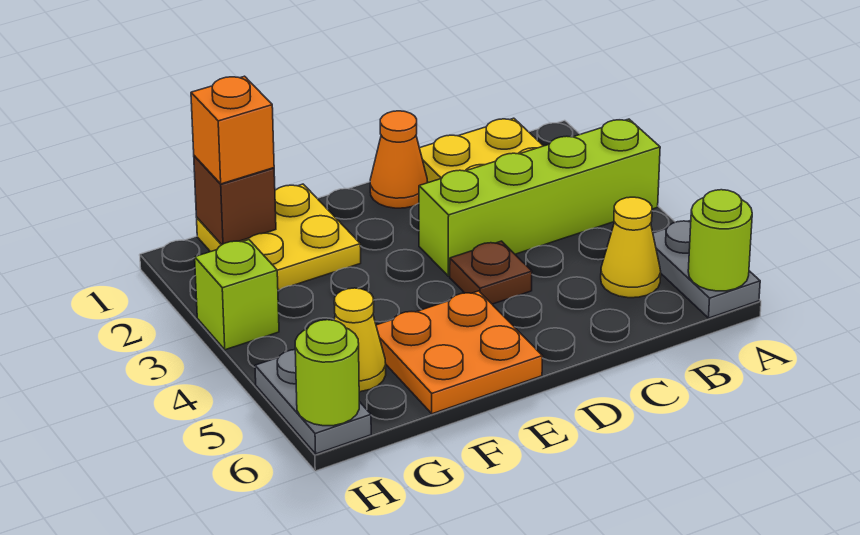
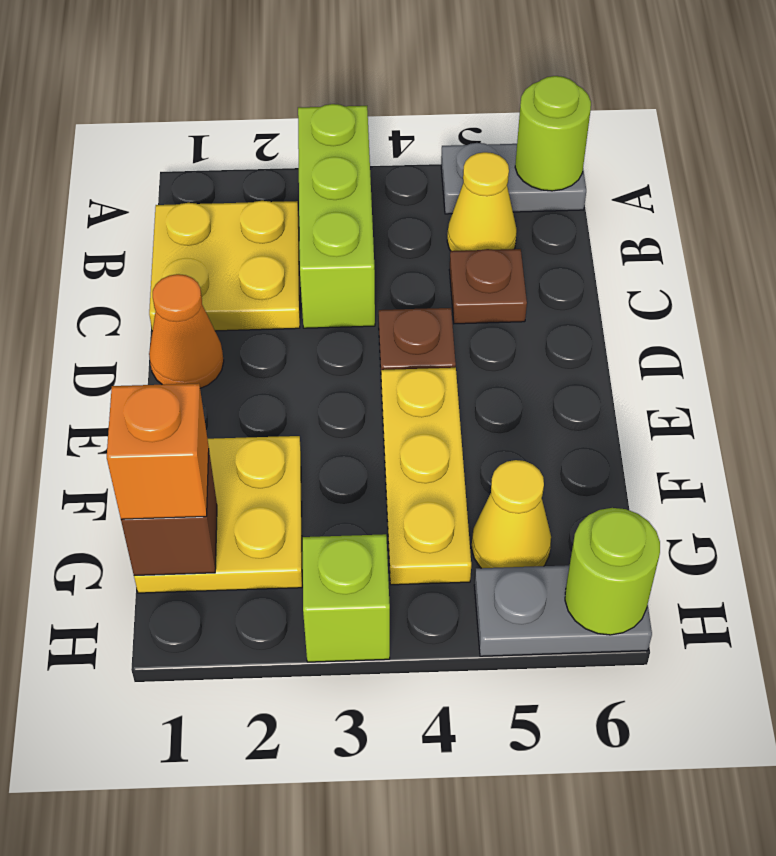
lime brick A3:D3 level 1 -> lime brick A3:C3 level 1
none -> brown plate C5 level 1
none -> yellow plate E4:G4 level 1
orange plate E5:F6 level 1 -> none

